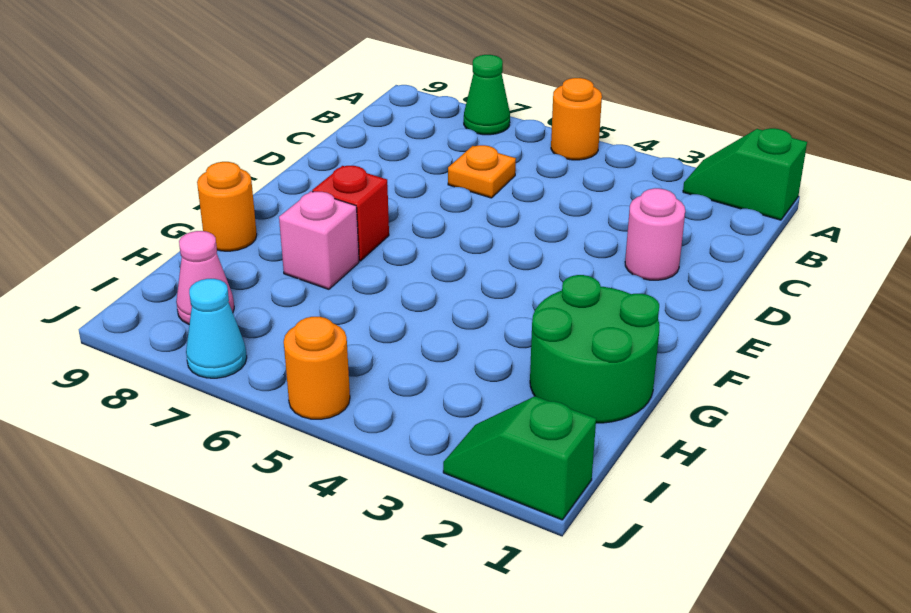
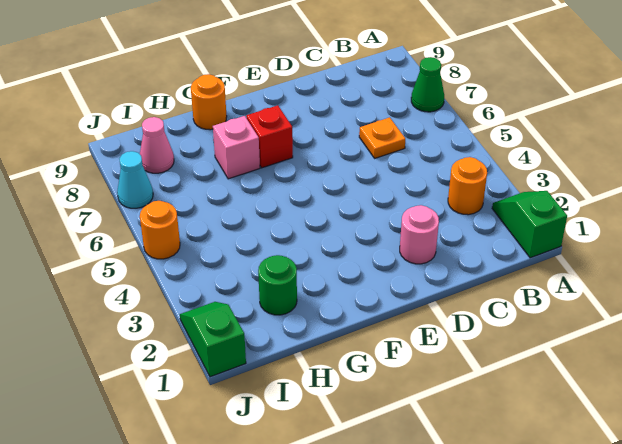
orange round brick A5 level 1 -> orange round brick B3 level 1
green round brick G1:H2 level 1 -> green round brick H2 level 1

